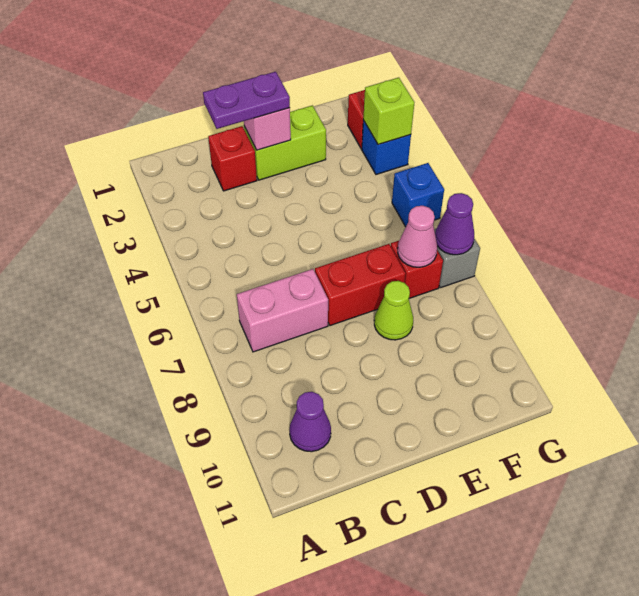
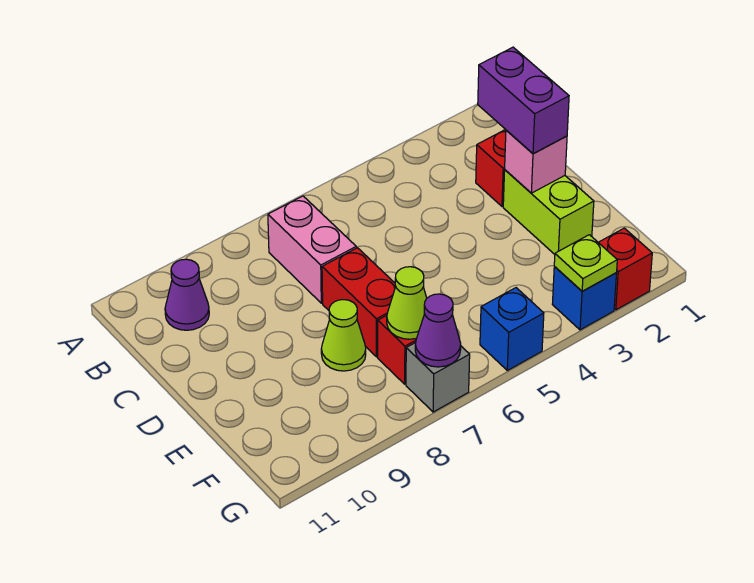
purple plate C2:D2 level 3 -> purple brick C2:D2 level 3
pink cone F7 level 2 -> lime cone F7 level 2
lime brick G3 level 2 -> lime plate G3 level 2

